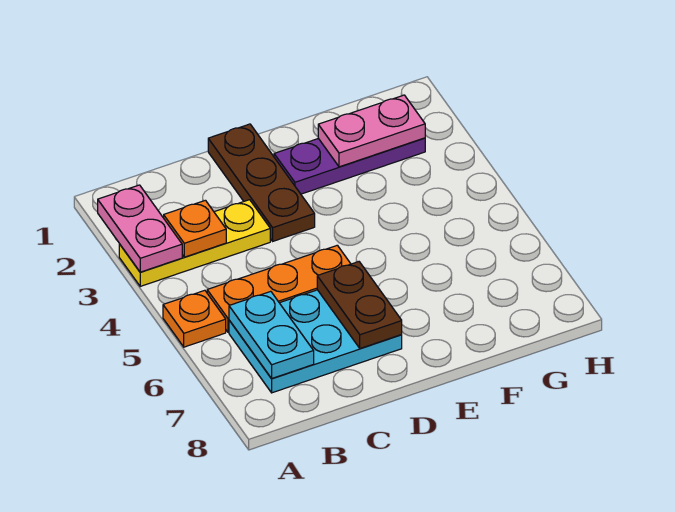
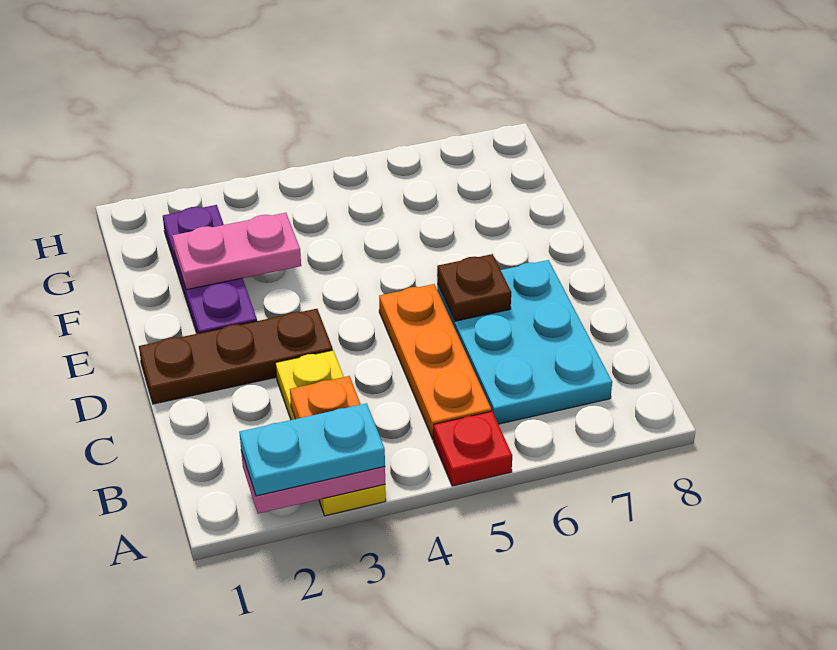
orange plate A5 level 1 -> red plate A5 level 1
cyan plate B6:B7 level 2 -> cyan plate A2:A3 level 3
brown plate D6:D7 level 2 -> brown plate D6 level 2
pink plate F2:G2 level 2 -> pink plate F2:F3 level 2

